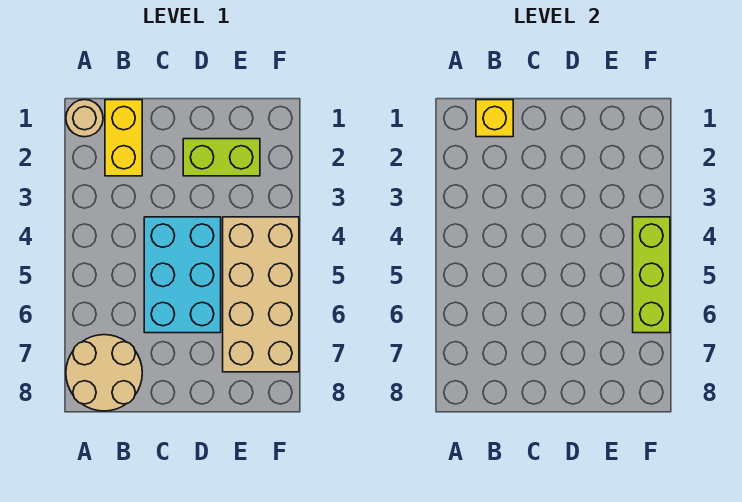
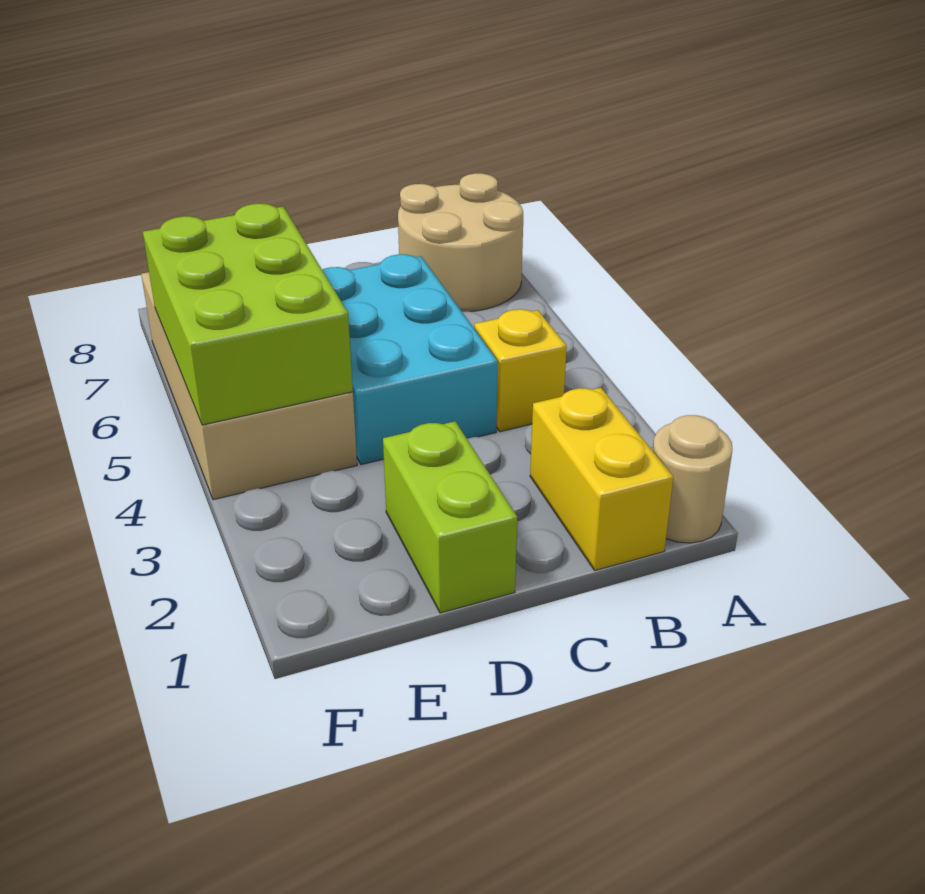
yellow brick B1 level 2 -> yellow brick B4 level 1
lime brick D2:E2 level 1 -> lime brick D1:D2 level 1
lime brick F4:F6 level 2 -> lime brick E4:F6 level 2

